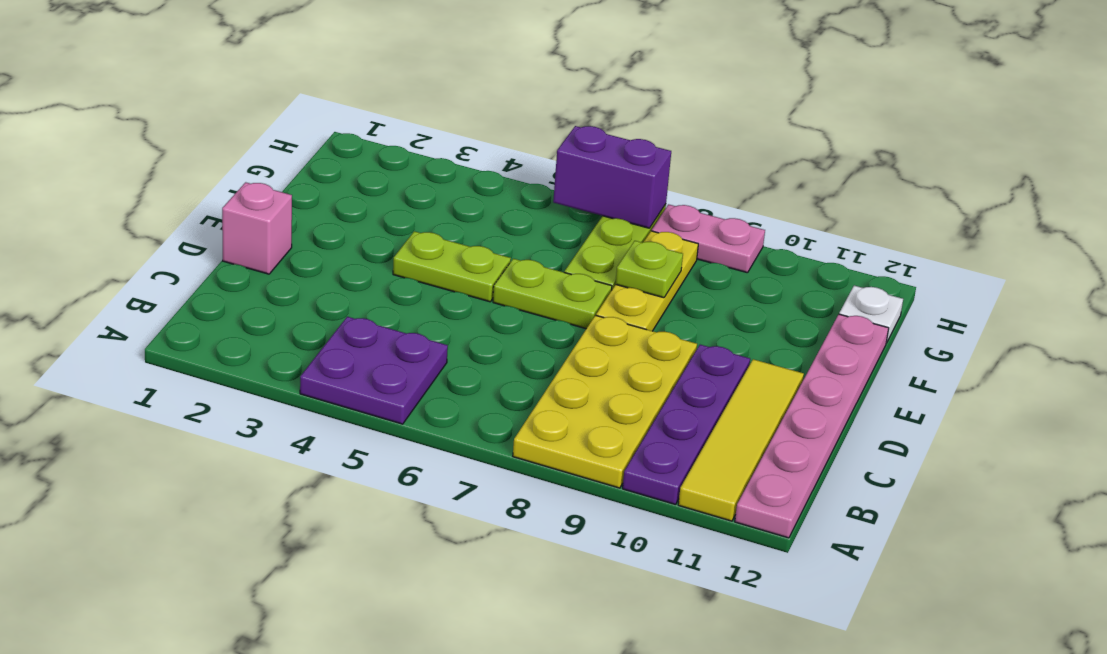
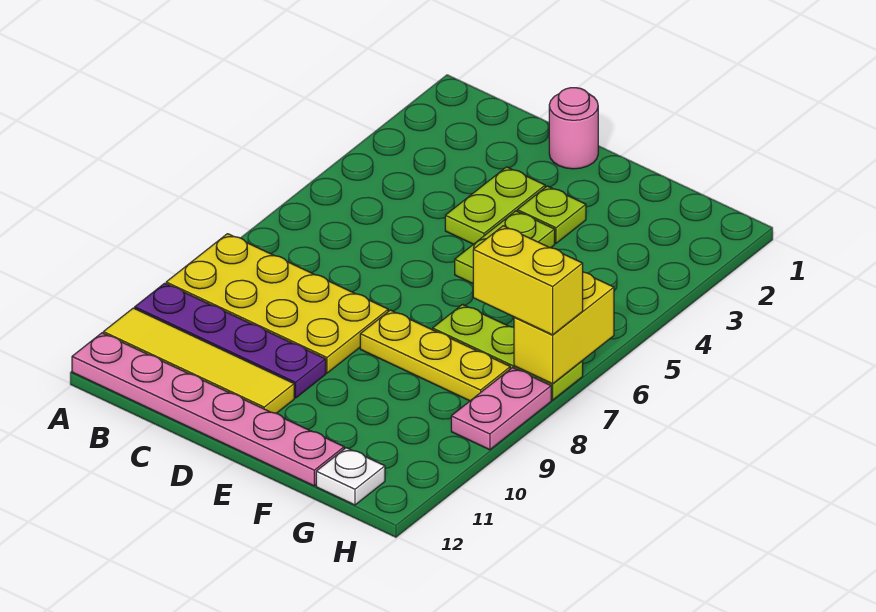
purple plate A4:B5 level 1 -> none
pink brick D1 level 1 -> pink round brick D1 level 1
lime plate E6:E7 level 1 -> lime plate D3:D4 level 1
lime plate F8 level 2 -> lime plate E3 level 1
none -> yellow brick G7:H7 level 3
purple brick H6:H7 level 2 -> yellow brick H6:H7 level 2

